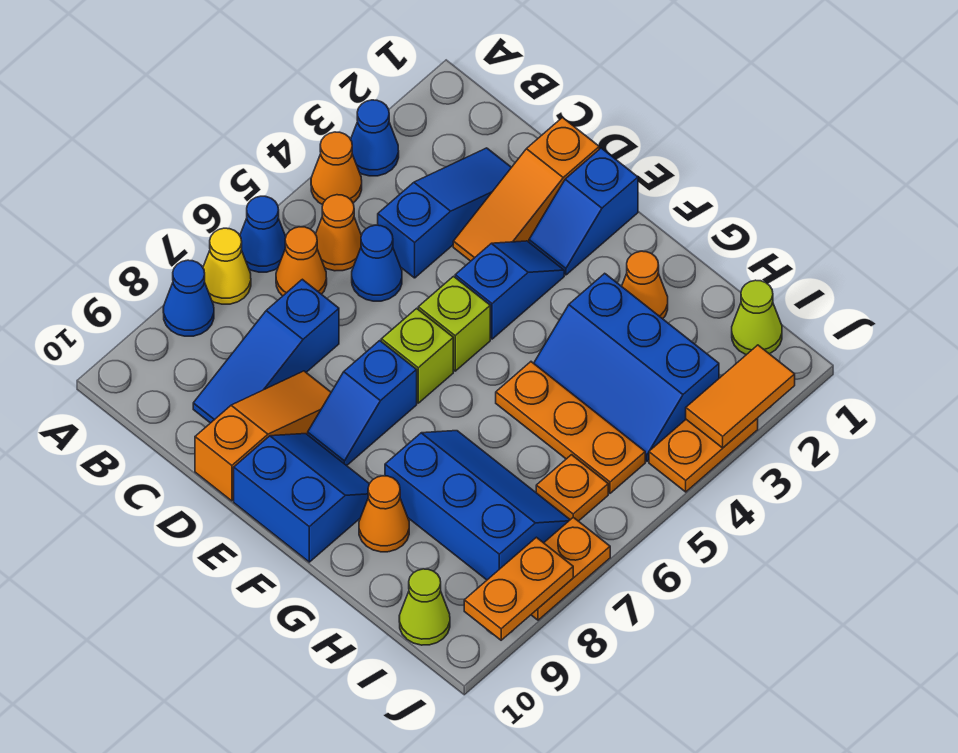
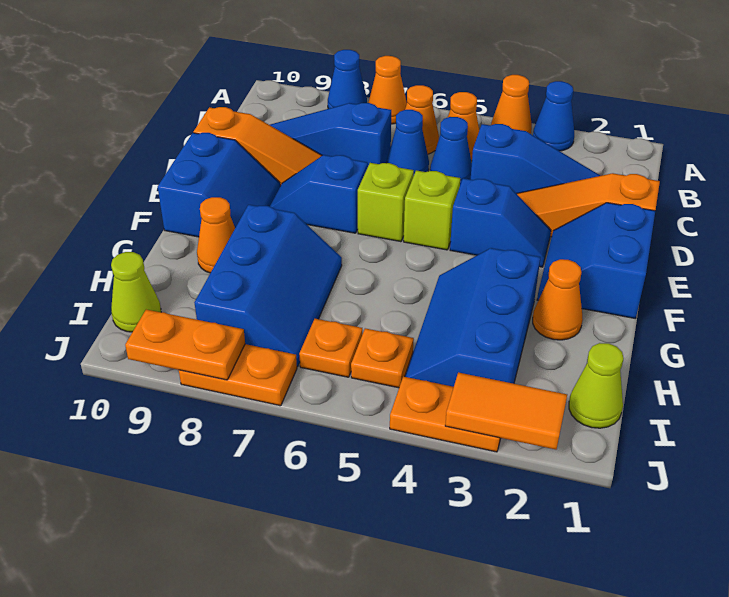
blue cone A6 level 1 -> blue cone C6 level 1
yellow cone A7 level 1 -> orange cone A7 level 1
blue slope E1:E2 level 1 top 1 -> blue slope E1:F2 level 1 top 1
orange plate G5:I5 level 1 -> orange plate I5 level 1

